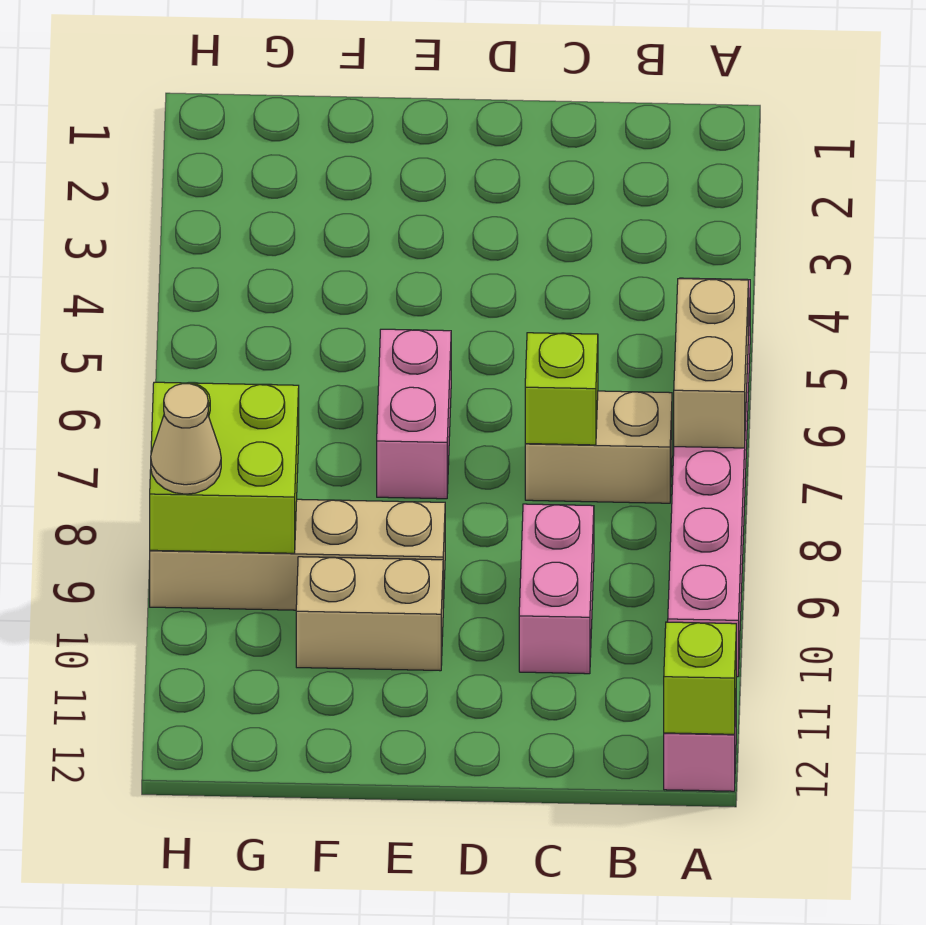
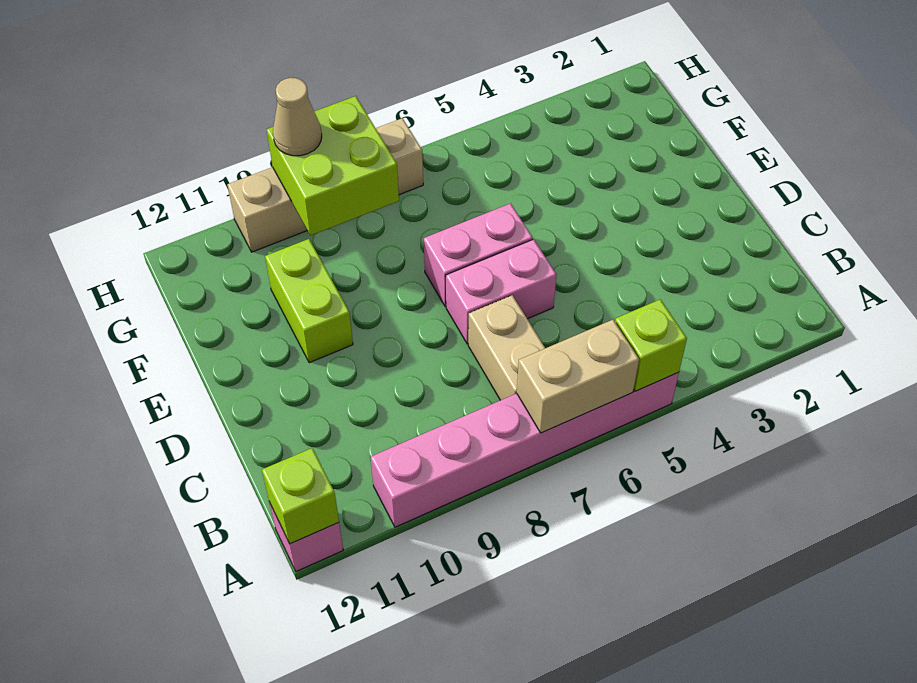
lime brick C7 level 2 -> lime brick A5 level 2
pink brick C9:C10 level 1 -> pink brick D6:D7 level 1
tan brick E9:H9 level 1 -> tan brick H7:H10 level 1
tan brick E10:F10 level 1 -> lime brick E10:F10 level 1

